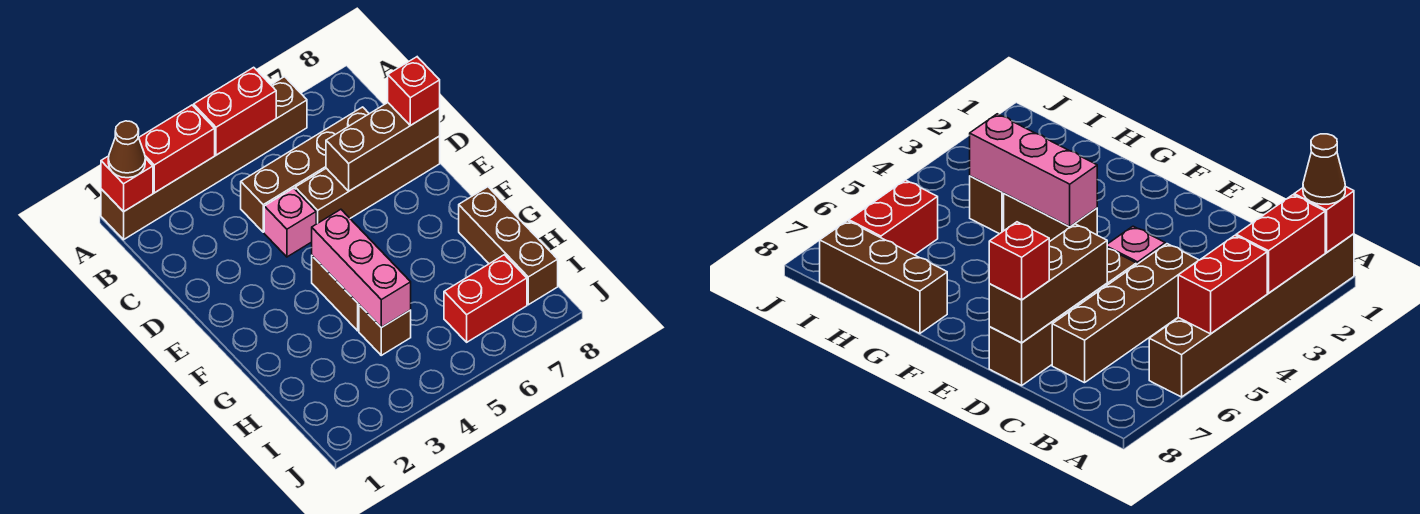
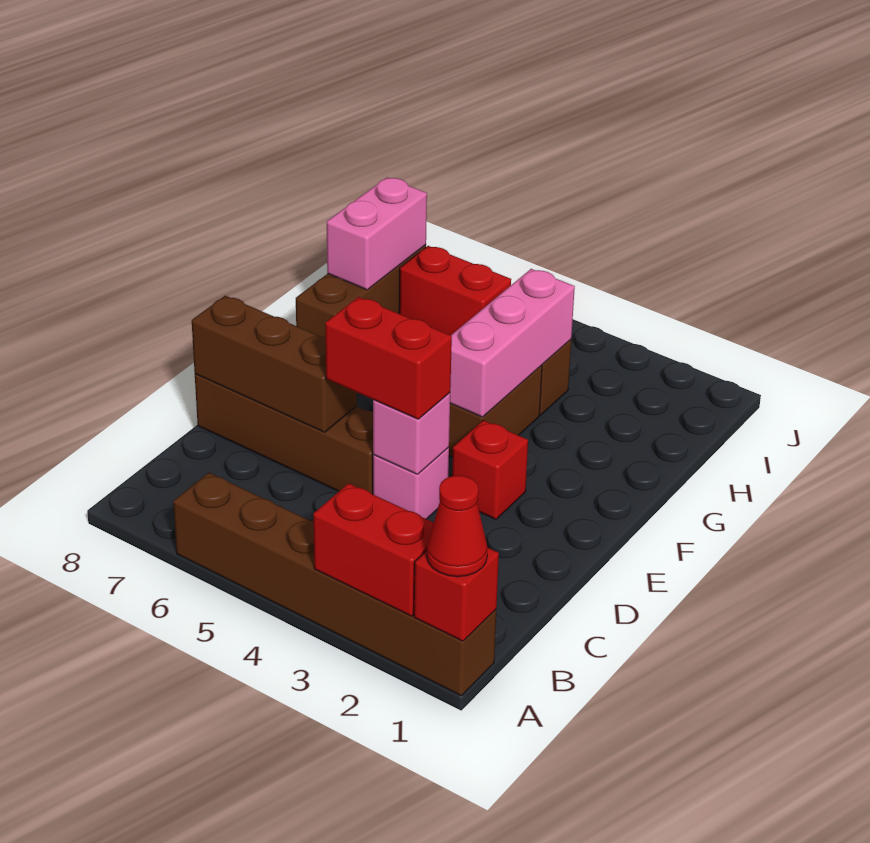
brown cone A1 level 3 -> red cone A1 level 3
red brick A4:A5 level 2 -> red brick D4:D5 level 3
brown brick C4:C7 level 1 -> none
none -> pink brick D4 level 2
red brick D8 level 3 -> red brick E3 level 1
none -> pink brick H8:I8 level 2

